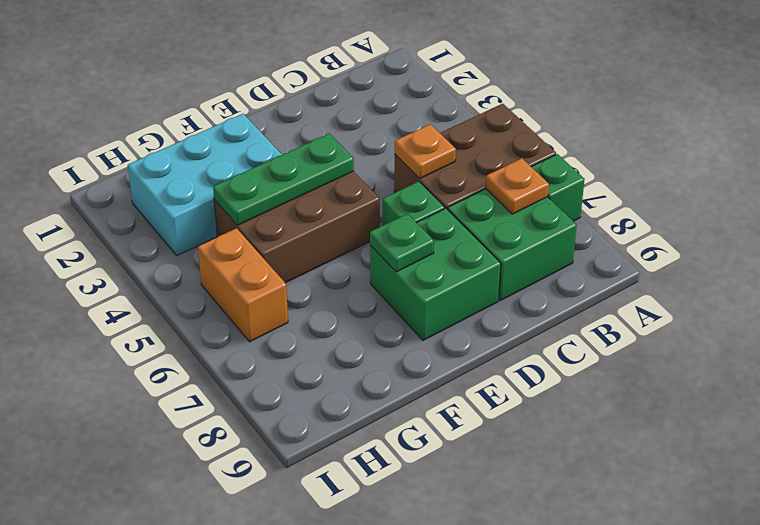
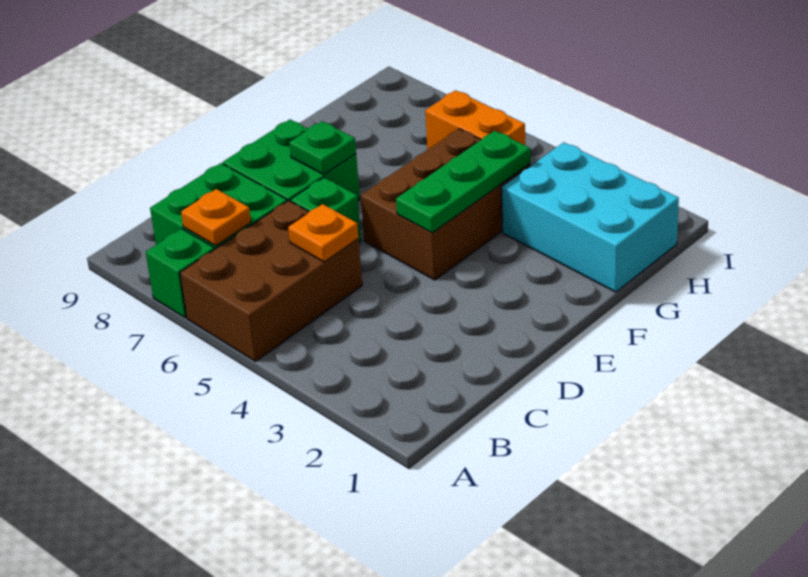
cyan brick F2:H3 level 1 -> cyan brick G1:H3 level 1

